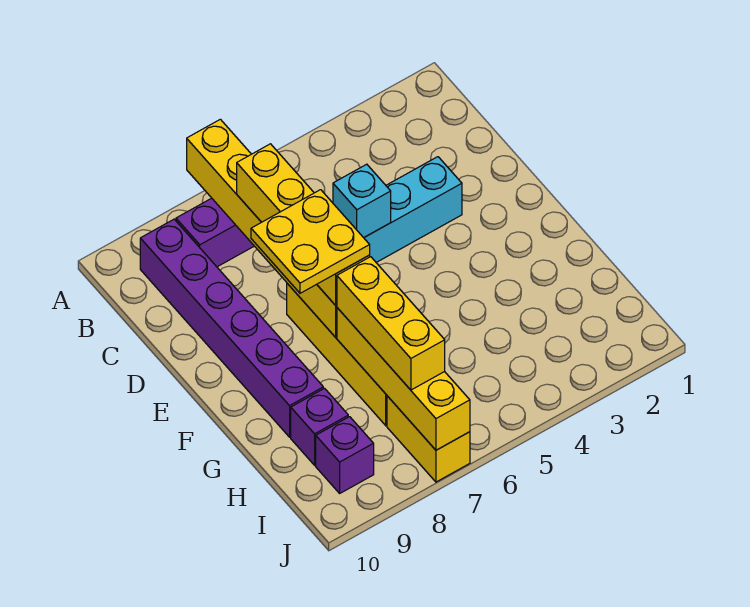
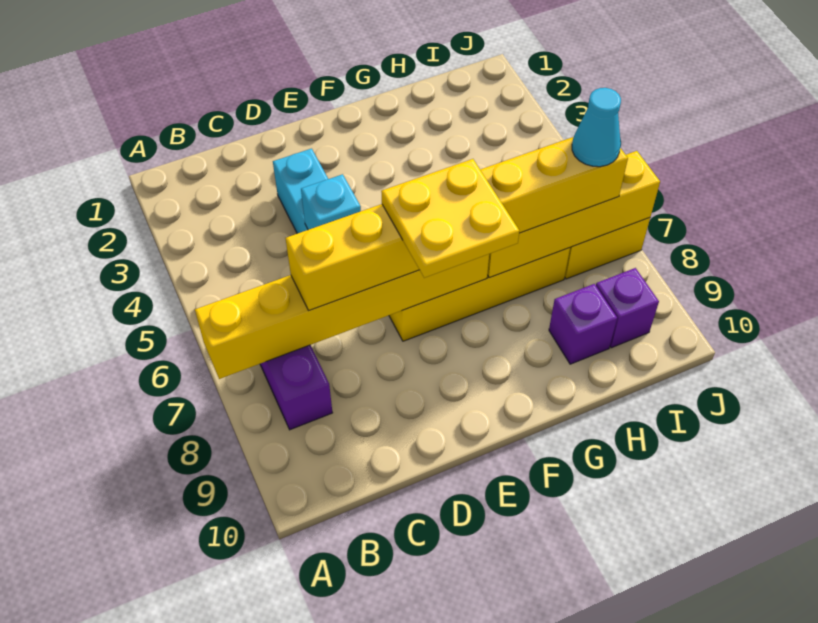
purple brick B9:G9 level 1 -> none
none -> cyan cone I7 level 4

